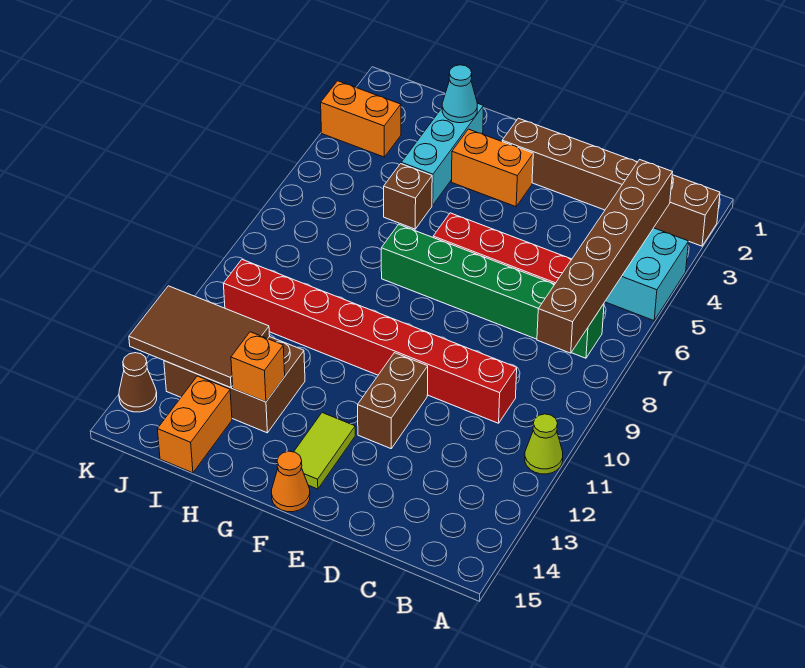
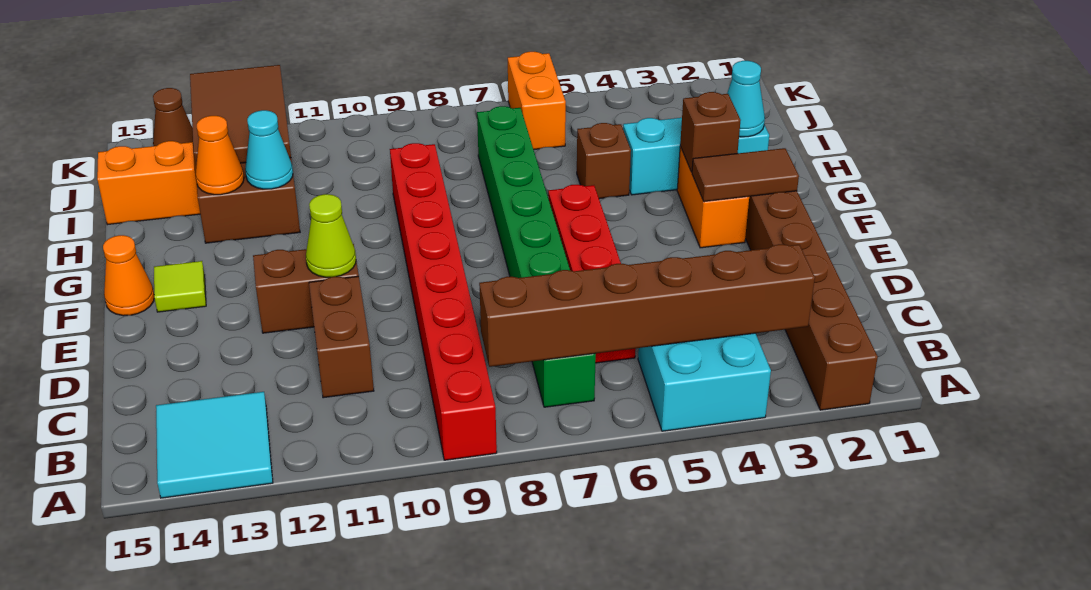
lime cone A11 level 1 -> lime cone E11 level 2
none -> cyan tile A13:B14 level 1
green brick B7:G7 level 1 -> green brick B7:I7 level 1
red brick C10:J10 level 1 -> red brick A9:H9 level 1
none -> brown brick C11:D11 level 1
none -> brown tile F2:F3 level 2
lime tile F13:F14 level 1 -> lime tile F14 level 1
none -> brown brick G3 level 2
none -> cyan cone H12 level 2
orange brick H13 level 2 -> orange cone H13 level 2
orange brick J3:K3 level 1 -> orange brick J6:K6 level 1

